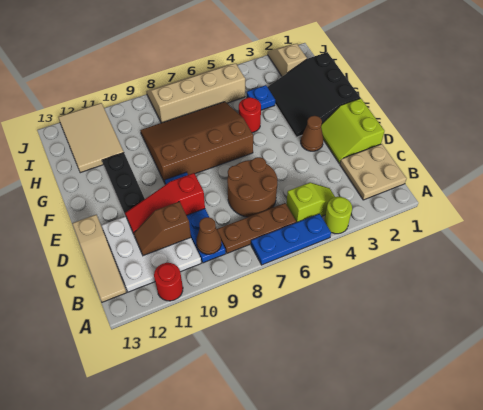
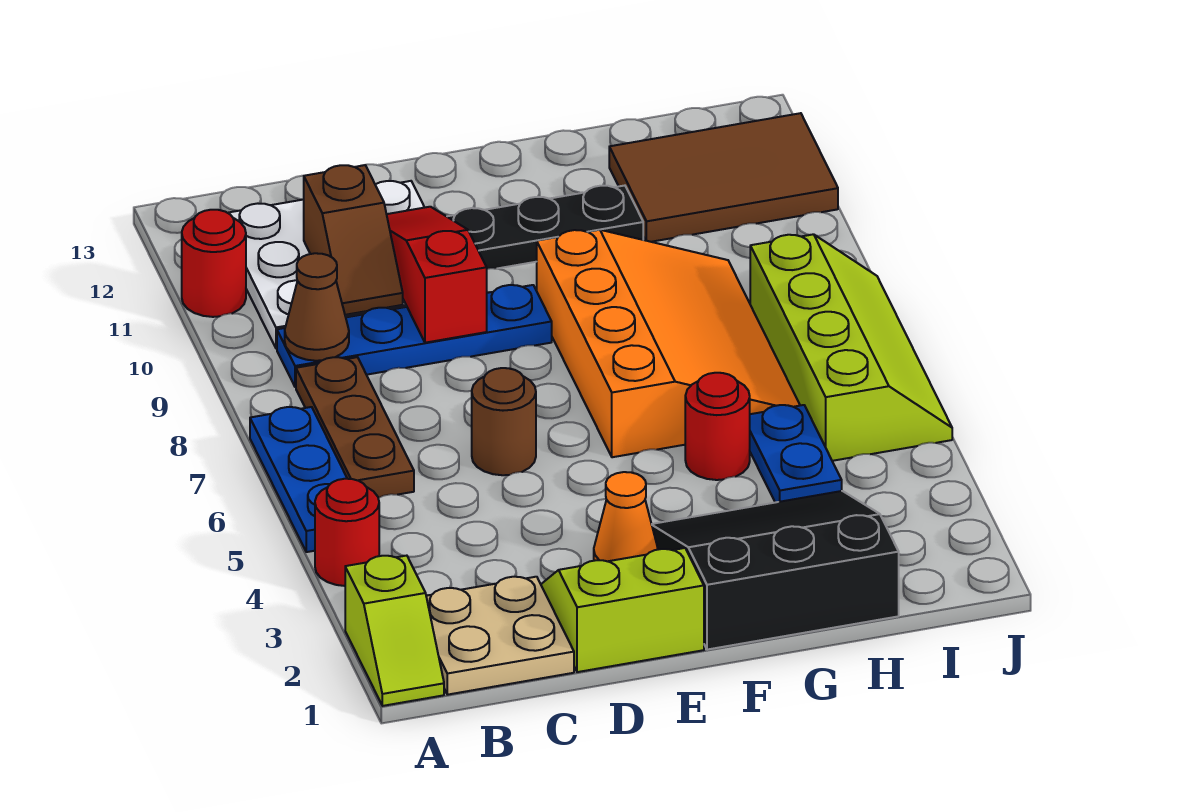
lime round brick A4 level 1 -> red round brick A4 level 1
lime slope B4:B5 level 1 top 5 -> lime slope A1:A2 level 1 top 2
tan slope B13:D13 level 1 top D -> none
brown round brick C6:D7 level 1 -> brown round brick D6 level 1
brown slope C10:C11 level 2 top 10 -> brown slope C10:C11 level 2 top 11
brown cone E3 level 1 -> orange cone E3 level 1
brown slope F6:H9 level 1 top F -> orange slope F6:H9 level 1 top F
blue plate H4 level 1 -> blue plate H4:H5 level 1
tan tile H11:J12 level 1 -> brown tile H11:J12 level 1
tan slope I2:J2 level 1 top I -> none
tan slope I5:J8 level 1 top I -> lime slope I5:J8 level 1 top I

